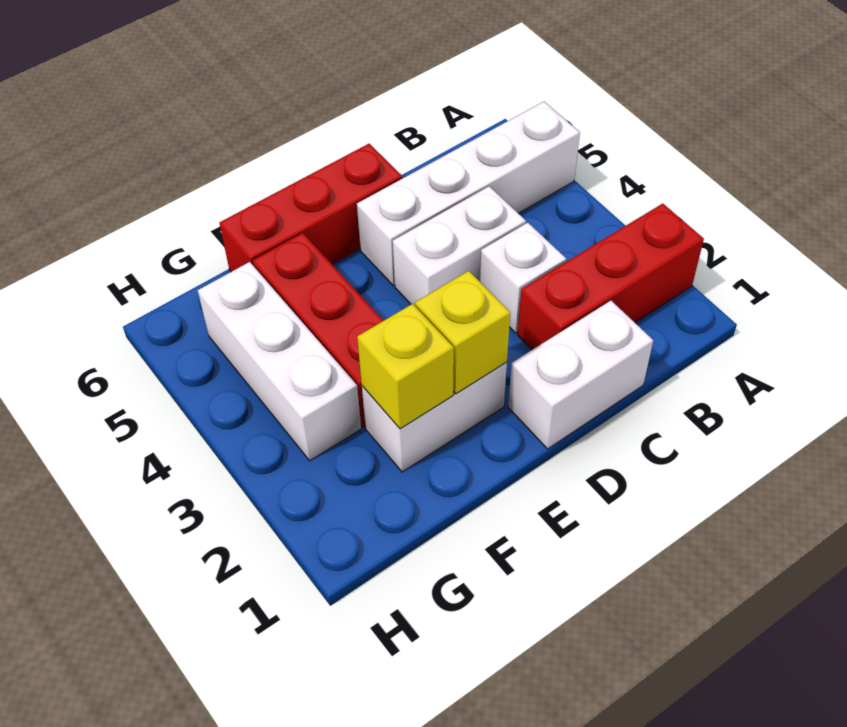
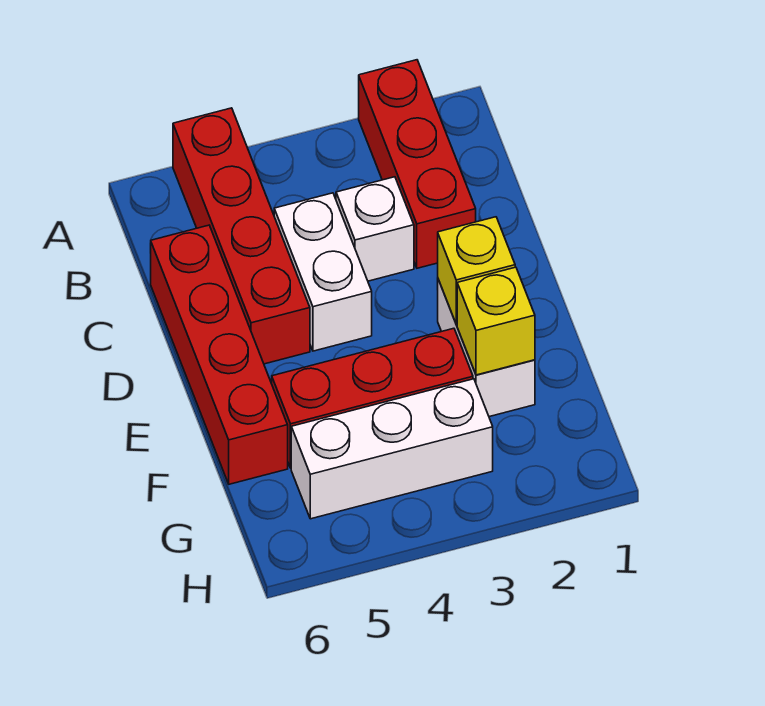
white brick A5:D5 level 1 -> red brick A5:D5 level 1
white brick C1:D1 level 1 -> none
red brick D6:F6 level 1 -> red brick C6:F6 level 1

